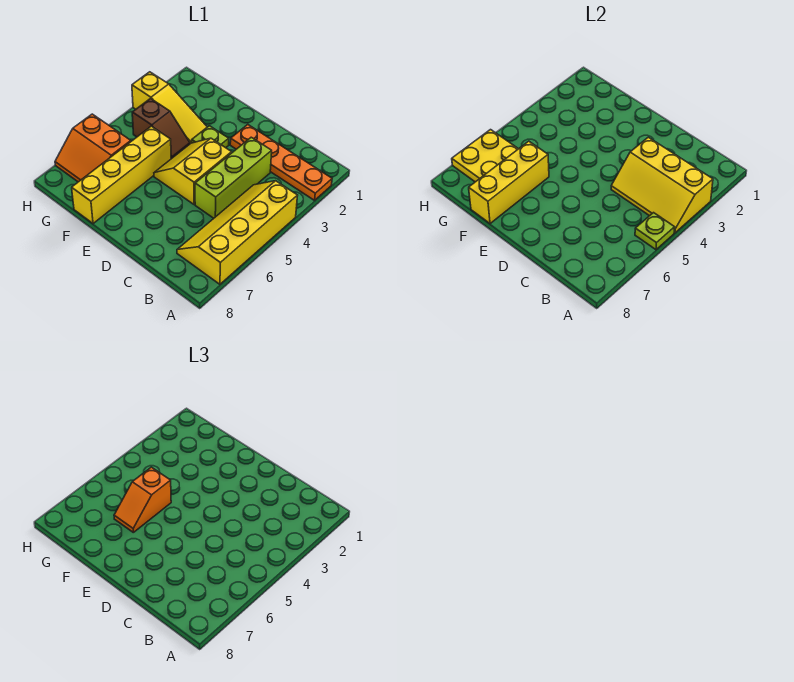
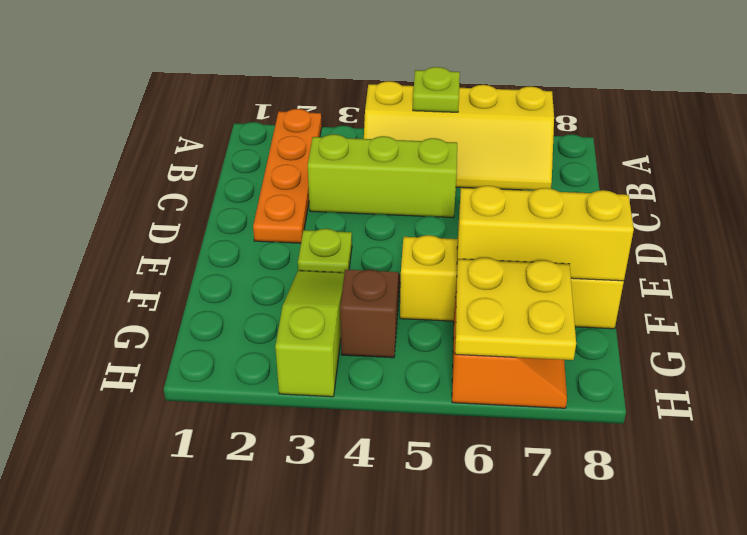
yellow slope A3:C4 level 2 top 3 -> none
yellow slope D4:E5 level 1 top D -> none
yellow slope F3:H3 level 1 top H -> lime slope F3:H3 level 1 top H
orange slope F5:F6 level 3 top 5 -> none

